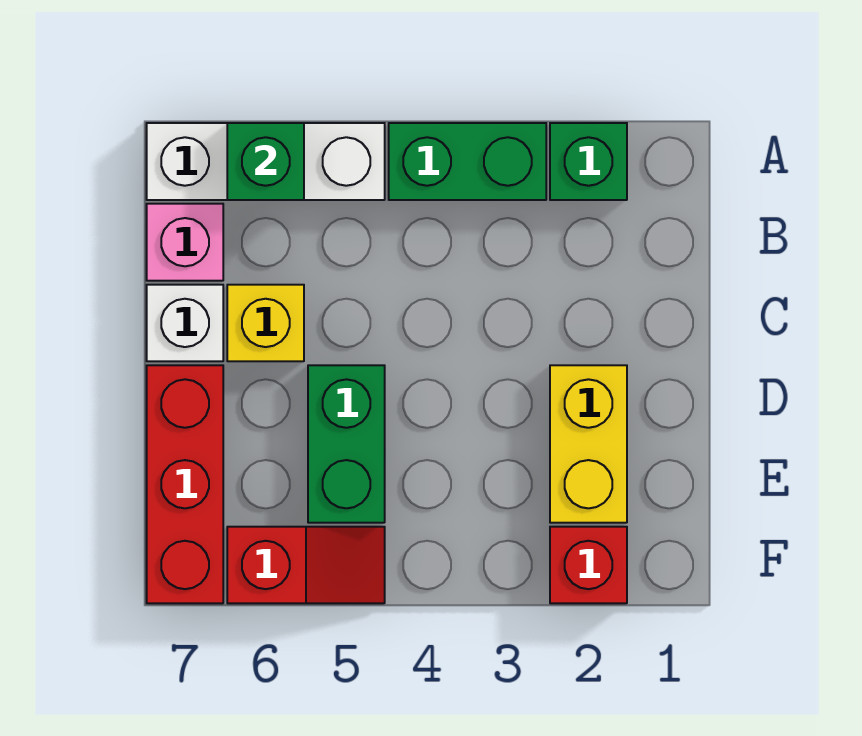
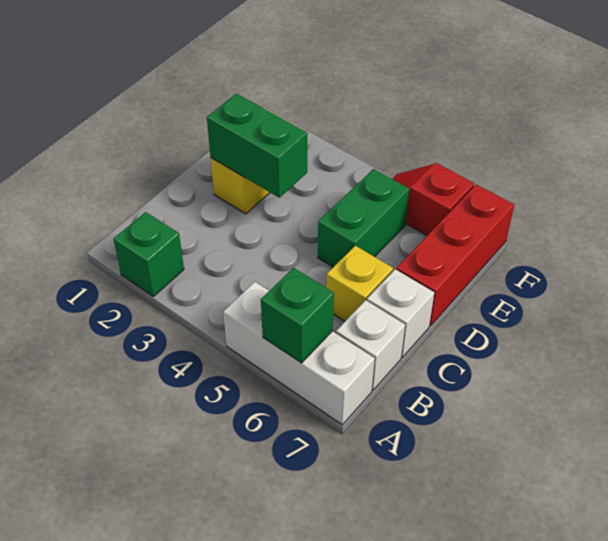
green brick A3:A4 level 1 -> green brick D2:D3 level 2
pink brick B7 level 1 -> white brick B7 level 1
red brick F2 level 1 -> none

